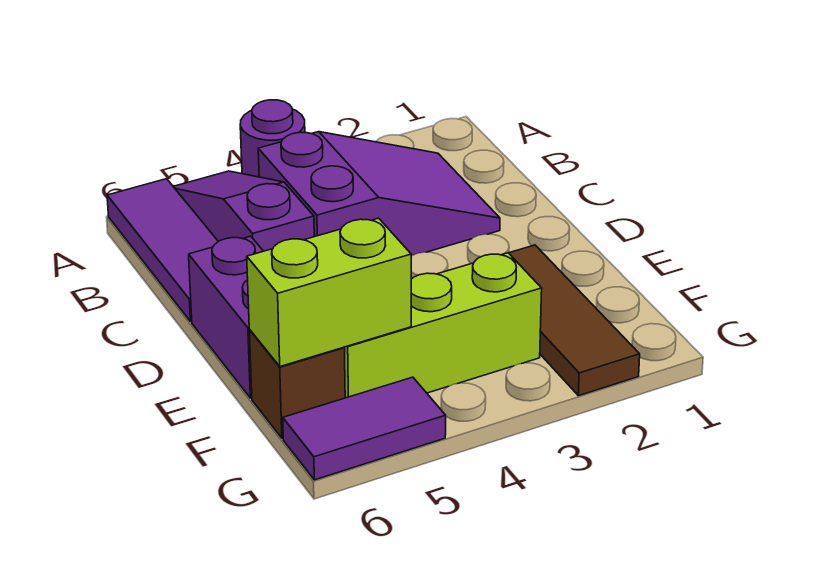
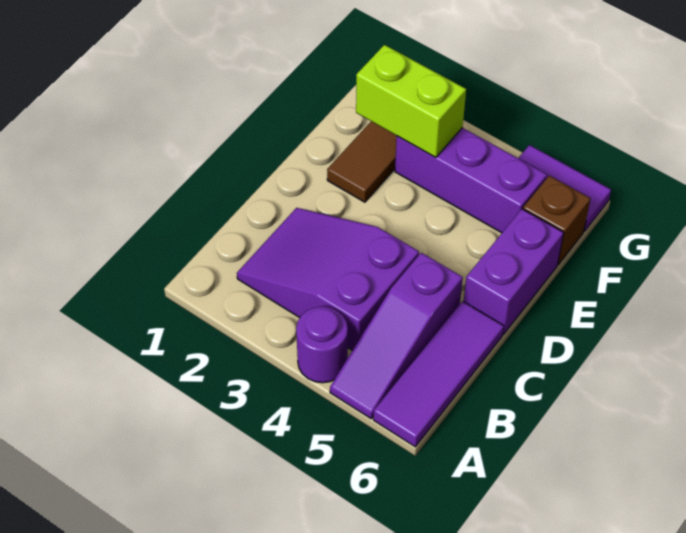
lime brick F3:F5 level 1 -> purple brick F3:F5 level 1
lime brick F5:F6 level 2 -> lime brick F2:F3 level 2

